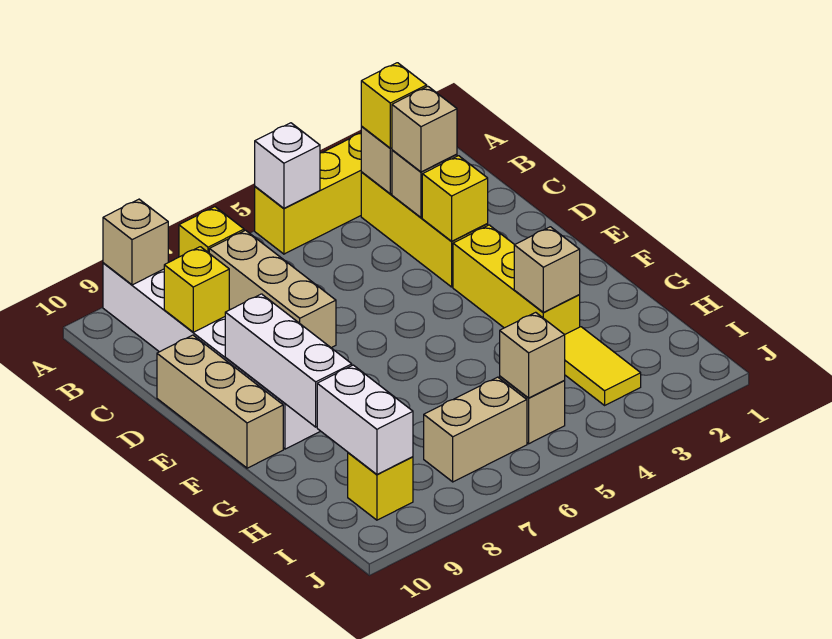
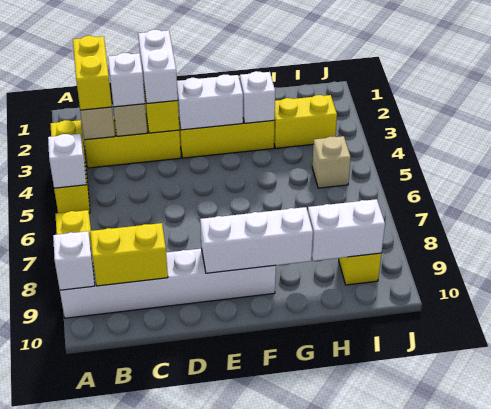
tan brick A9 level 2 -> white brick A9 level 2
yellow brick B3 level 3 -> yellow brick B2:B3 level 3
tan brick B7:D7 level 1 -> none
tan brick C3 level 3 -> white brick C3 level 3
yellow brick C9 level 2 -> yellow brick B9:C9 level 2
none -> white brick D2:D3 level 3
tan brick D10:F10 level 1 -> none
none -> white brick E3:F3 level 2
tan brick G3 level 2 -> white brick G3 level 2
yellow tile H3:I3 level 1 -> yellow brick H3:I3 level 1
tan brick I5 level 2 -> none
tan brick I6:I7 level 1 -> none

